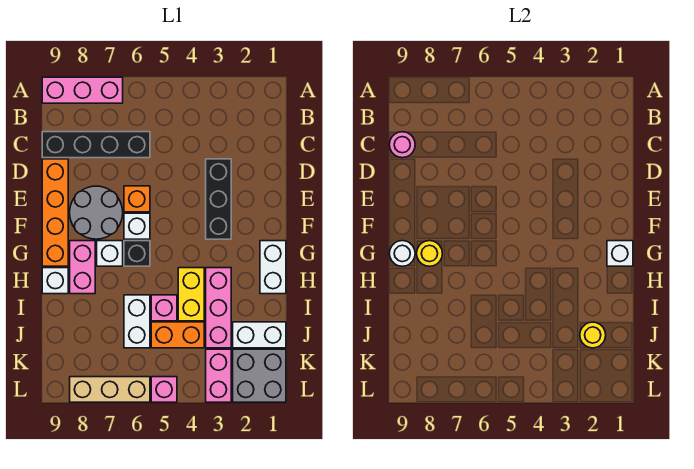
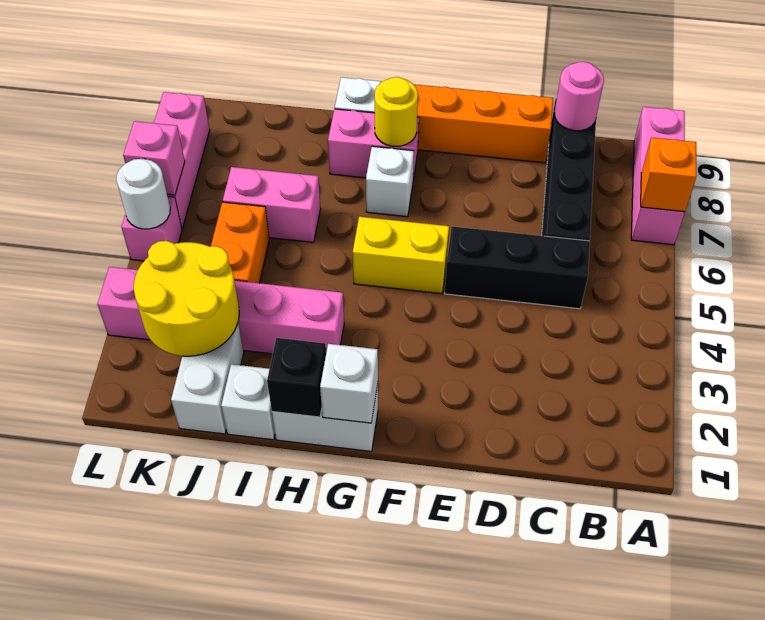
black brick D3:F3 level 1 -> black brick C5:E5 level 1
orange brick E6 level 1 -> orange brick A7 level 2
grey round brick E7:F8 level 1 -> none
white brick F6 level 1 -> white brick I1 level 1
black brick G6 level 1 -> black brick H1 level 2
white round brick G9 level 2 -> white round brick L5 level 2
yellow brick H4:I4 level 1 -> yellow brick F5:G5 level 1
pink brick I5 level 1 -> pink brick L6 level 2
white brick I6:J6 level 1 -> pink brick I6:J6 level 1
yellow round brick J2 level 2 -> yellow round brick J2:K3 level 2
grey brick K1:L2 level 1 -> none
tan brick L6:L8 level 1 -> pink brick L6:L8 level 1

